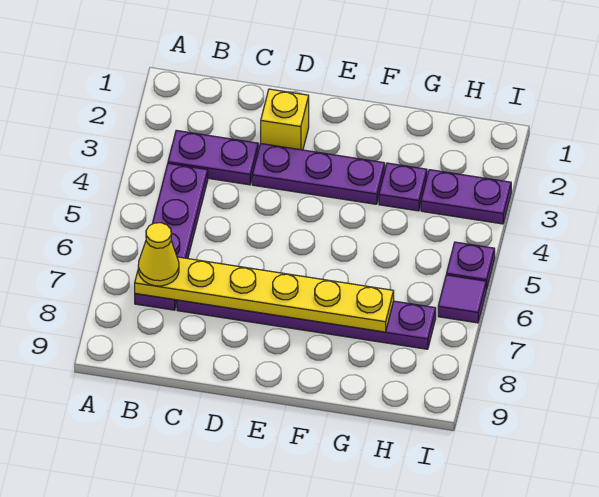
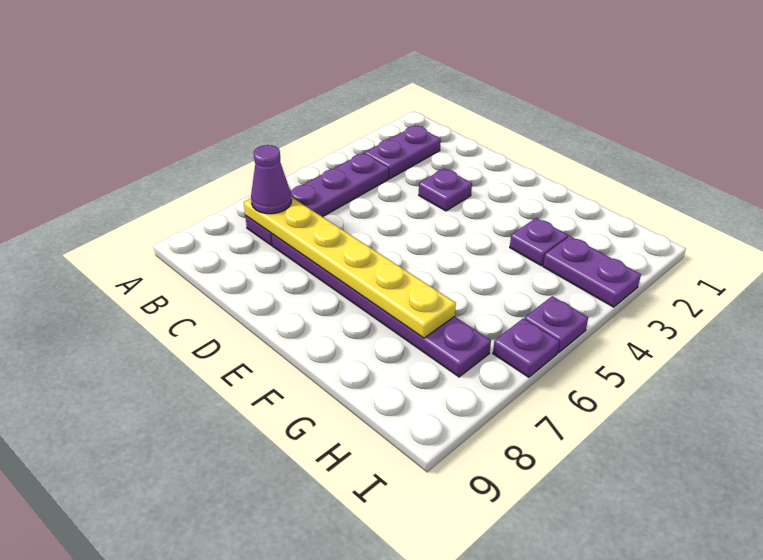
purple plate B3:C3 level 1 -> purple plate B2:B3 level 1
yellow cone B7 level 3 -> purple cone B7 level 3
yellow brick D2 level 1 -> none
purple plate D3:F3 level 1 -> purple plate D3 level 1
purple tile I6 level 1 -> purple plate I6 level 1

